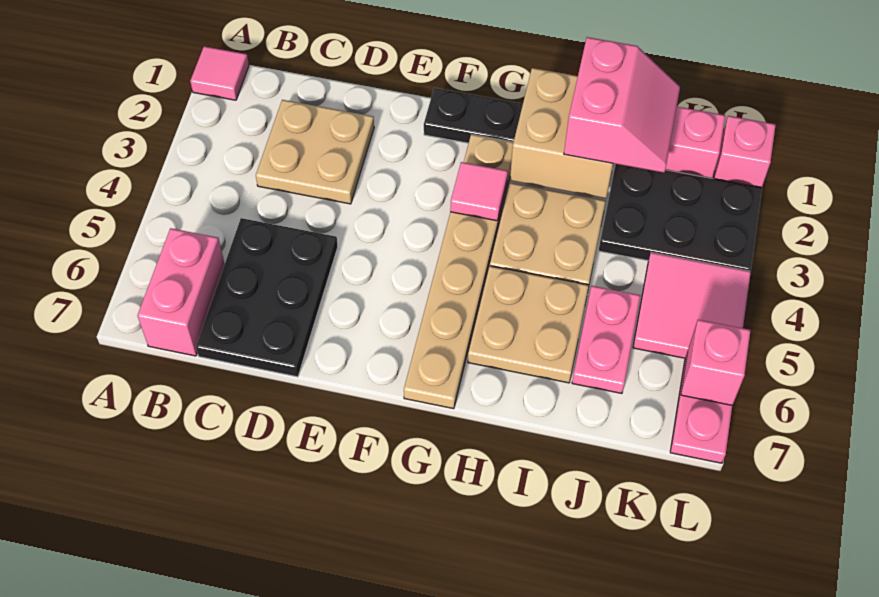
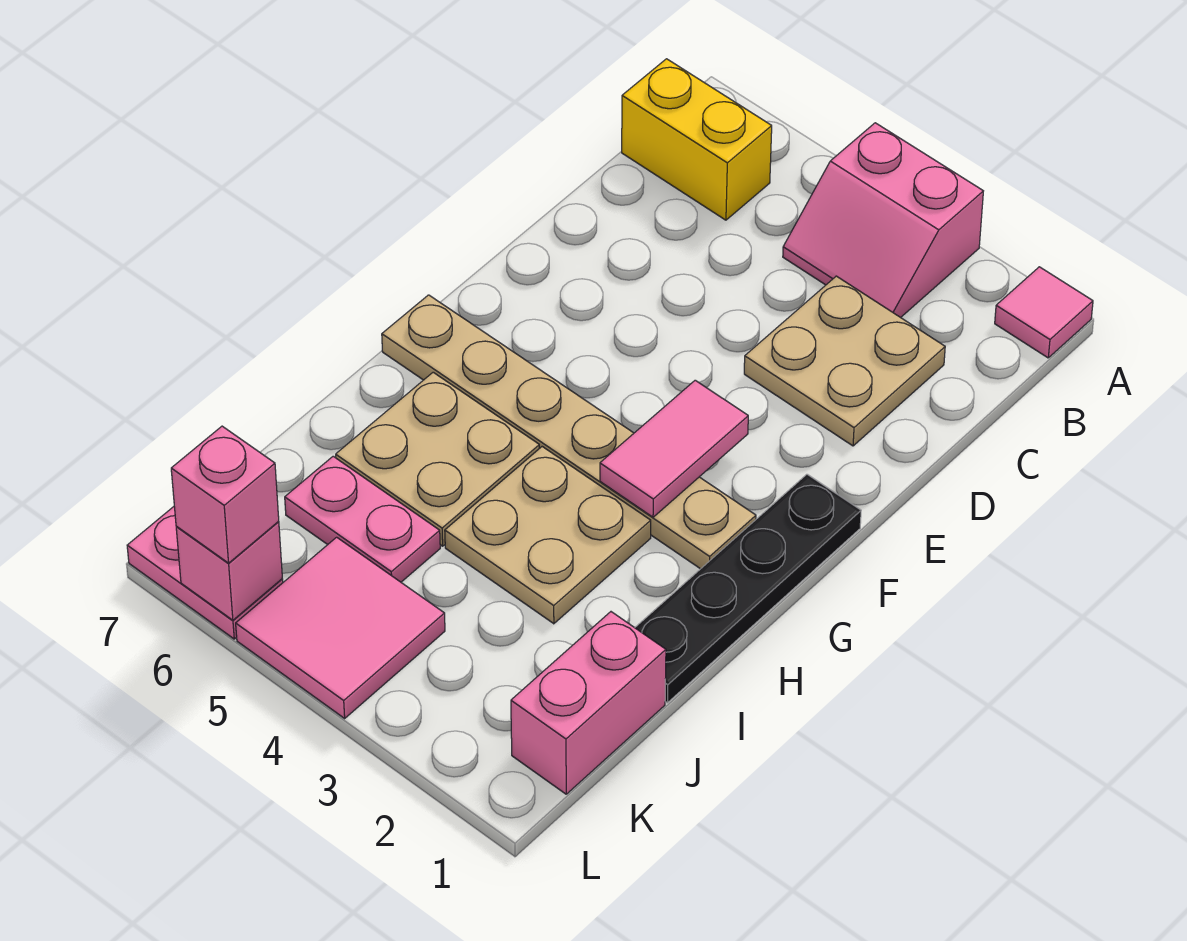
pink brick B6:B7 level 1 -> yellow brick B6:B7 level 1
black plate C5:D7 level 1 -> none
pink tile G3 level 2 -> pink tile F3:G3 level 2
tan brick H1:I2 level 2 -> none
pink slope I1:J2 level 3 top I -> pink slope A3:B4 level 1 top A
black plate J2:L3 level 1 -> none
pink brick L1 level 1 -> pink brick L6 level 3

